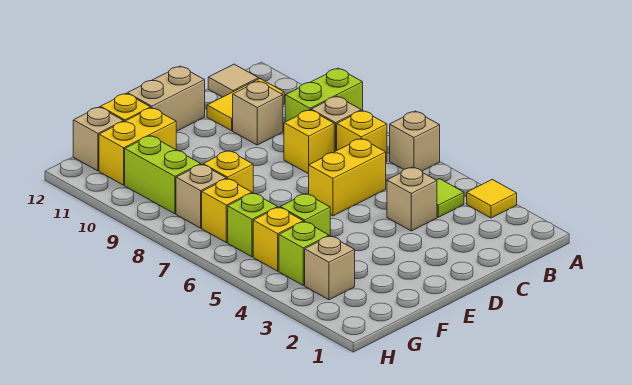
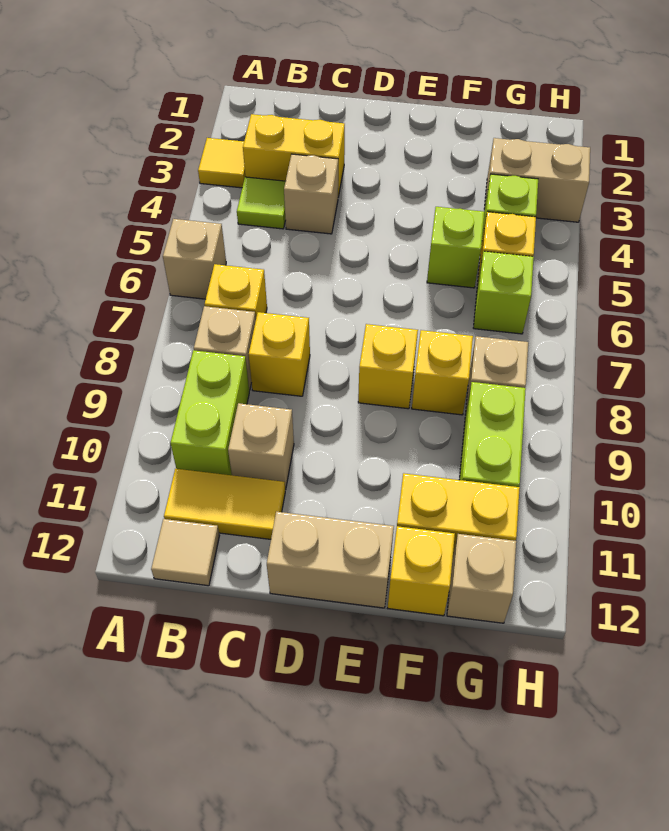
lime brick A9:B9 level 1 -> lime brick B9:B10 level 1
yellow brick C6:D6 level 1 -> yellow brick B3:C3 level 1
tan brick G3 level 1 -> tan brick G3:H3 level 1
yellow brick G7 level 1 -> yellow brick E8 level 1

